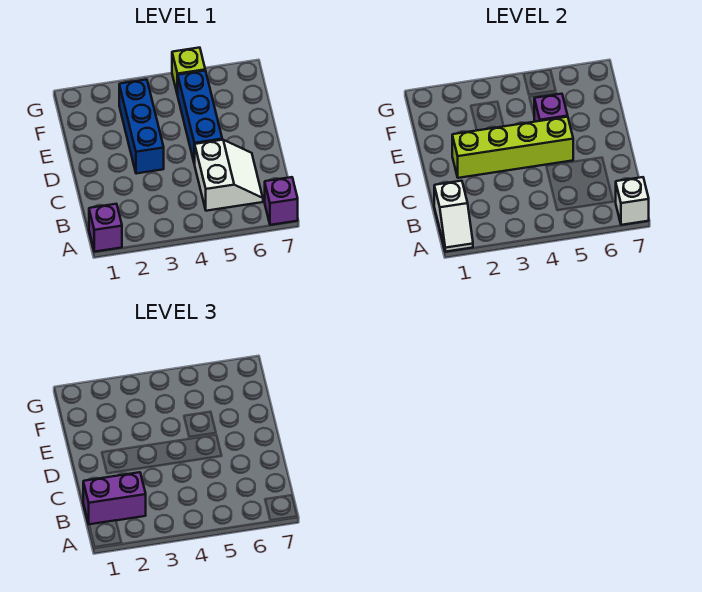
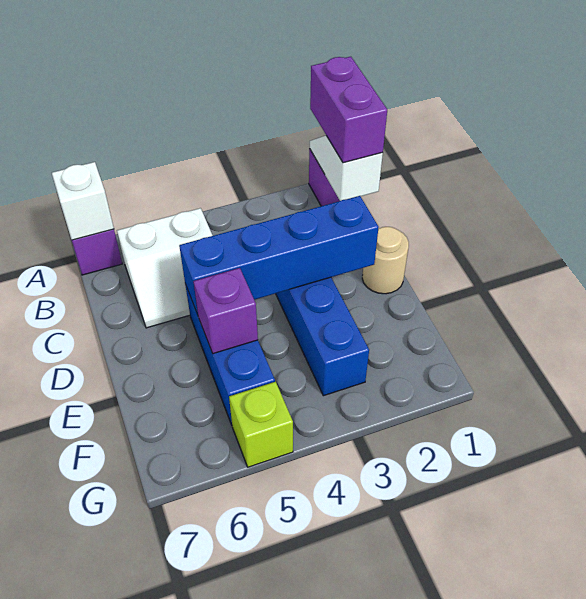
purple brick B1:B2 level 3 -> purple brick A1:B1 level 3
white slope B5:C6 level 1 top 5 -> white slope B5:C6 level 1 top B
none -> tan round brick D1 level 1
lime brick D2:D5 level 2 -> blue brick D2:D5 level 2

